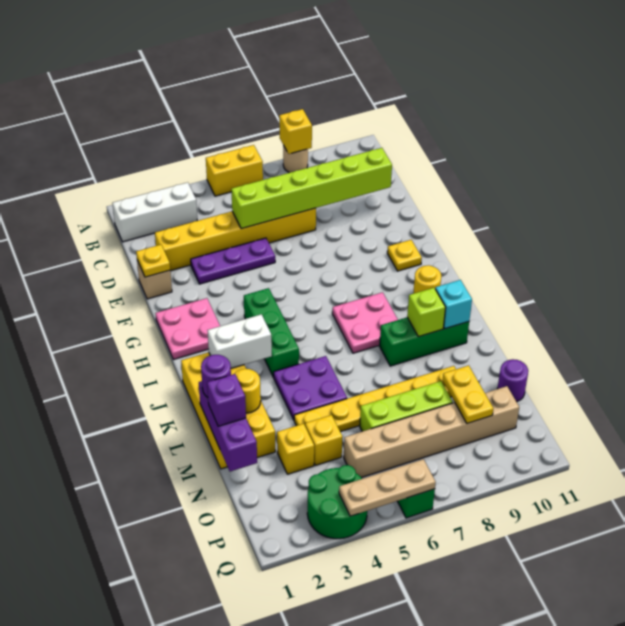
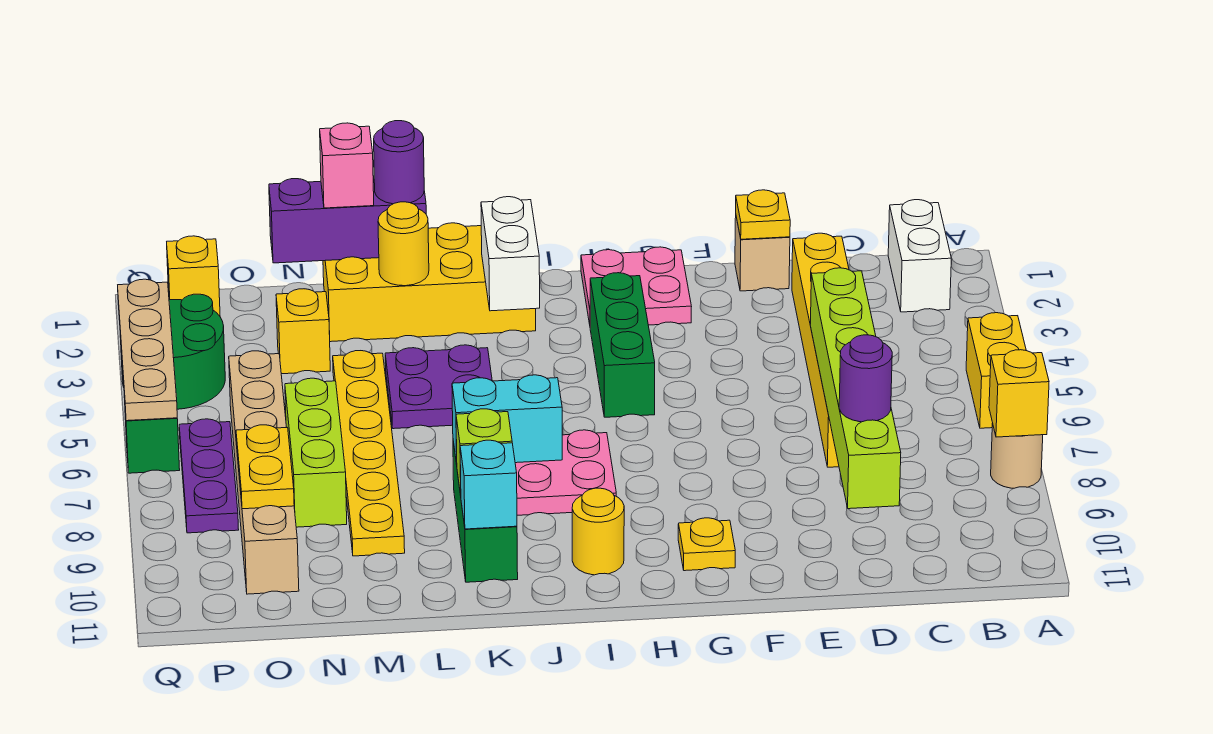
white brick B1:B3 level 1 -> white brick B1:B2 level 1
purple plate E3:E5 level 1 -> purple plate P6:P8 level 1
green brick H4:J4 level 1 -> green brick H3:H5 level 1
none -> cyan brick J8:K8 level 2
purple brick M1 level 3 -> pink brick M1 level 3
yellow brick N4 level 1 -> yellow brick P1 level 1
yellow plate N9:O9 level 2 -> yellow plate O8:O9 level 2
purple round brick N11 level 1 -> purple round brick D9 level 3
tan plate Q4:Q6 level 2 -> tan plate Q3:Q6 level 2

